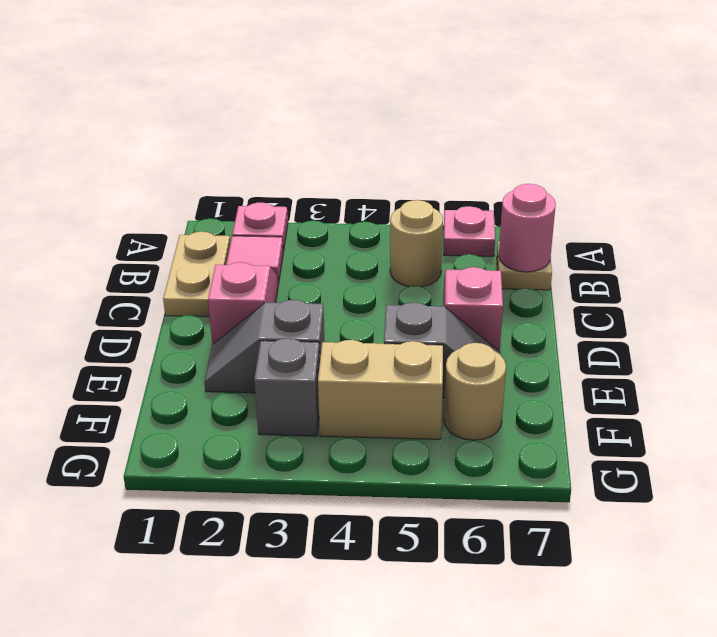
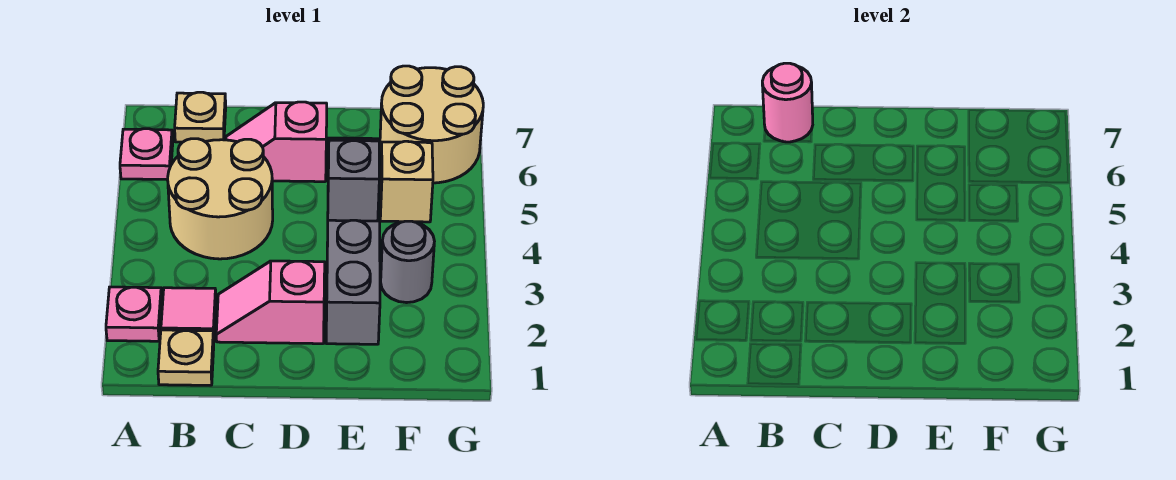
tan plate B1:C1 level 1 -> tan plate B1 level 1
tan round brick B5 level 1 -> tan round brick B4:C5 level 1
grey slope E2:E3 level 1 top 3 -> grey brick E2:E3 level 1
grey brick F3 level 1 -> grey round brick F3 level 1
tan brick F4:F5 level 1 -> tan brick F5 level 1
tan round brick F6 level 1 -> tan round brick F6:G7 level 1

